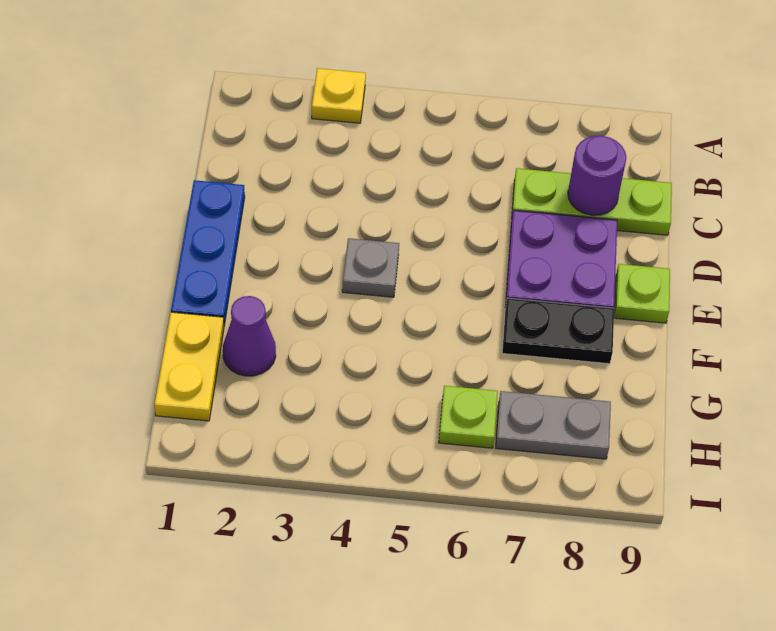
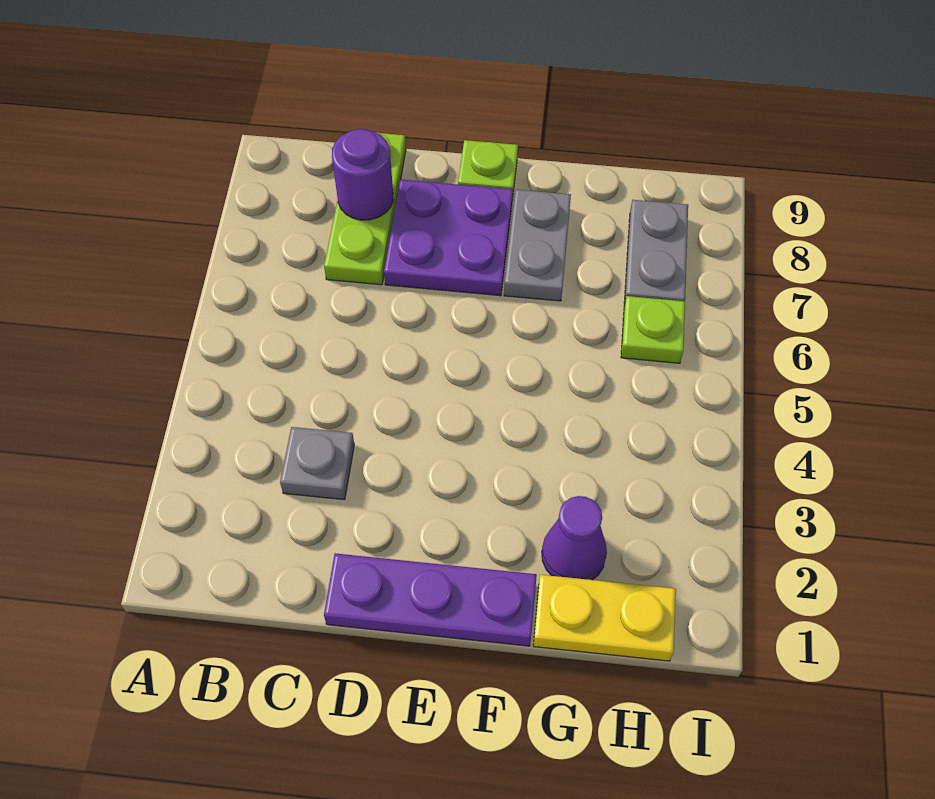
yellow plate A3 level 1 -> none
blue plate D1:F1 level 1 -> purple plate D1:F1 level 1
grey plate E4 level 1 -> grey plate C3 level 1
black plate F7:F8 level 1 -> grey plate F7:F8 level 1

